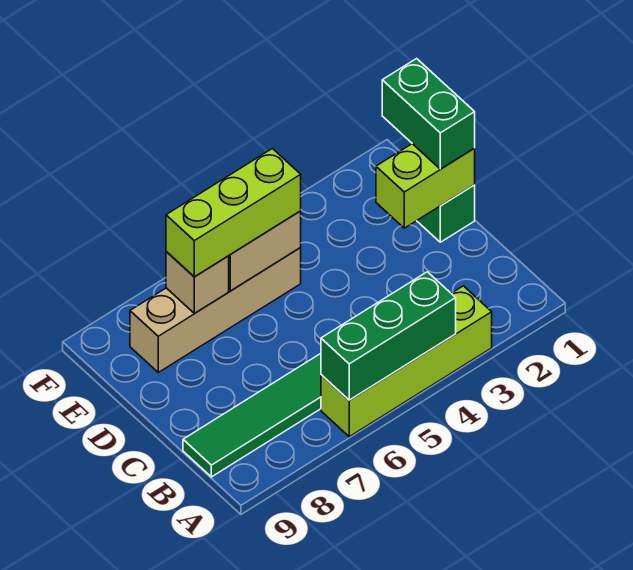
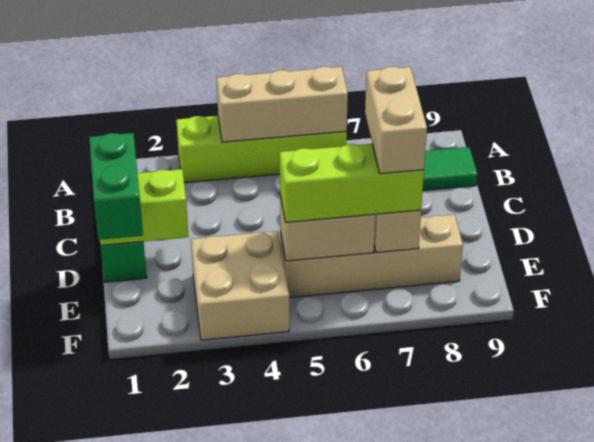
green brick A4:A6 level 2 -> tan brick A4:A6 level 2
none -> tan brick D7:E7 level 4
none -> tan brick E3:F4 level 1

